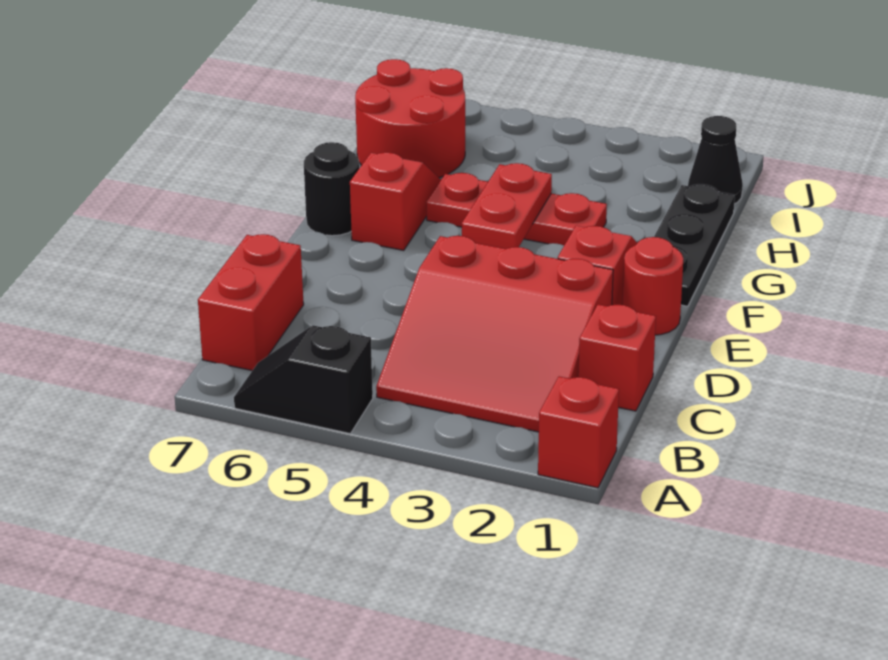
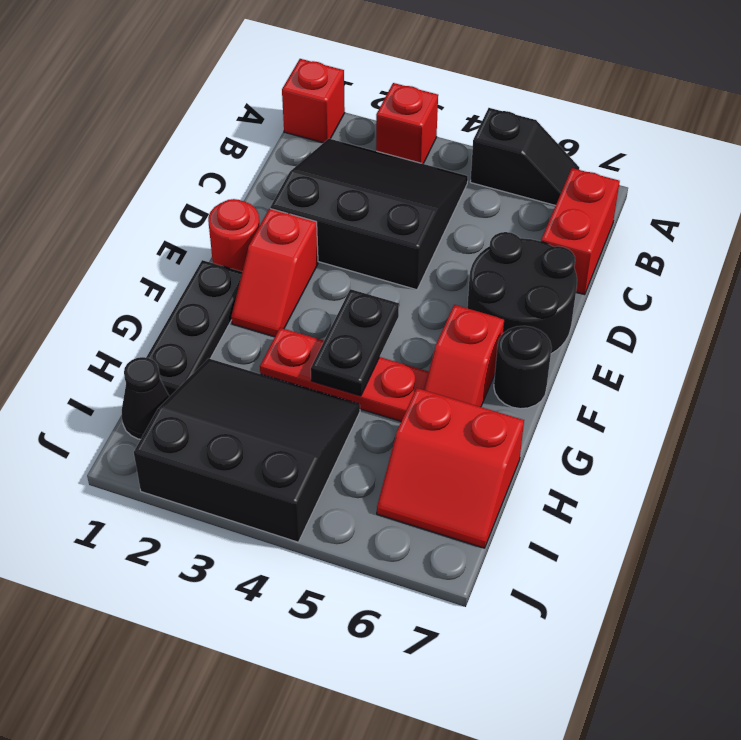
red slope B2:D4 level 1 top D -> black slope B2:D4 level 1 top D
red brick C1 level 1 -> red brick A3 level 1
none -> black round brick D6:E7 level 1
red plate F4:G4 level 2 -> black plate F4:G4 level 2
none -> black slope H2:J4 level 1 top J
red round brick H6:I7 level 1 -> red slope H6:I7 level 1 top H

